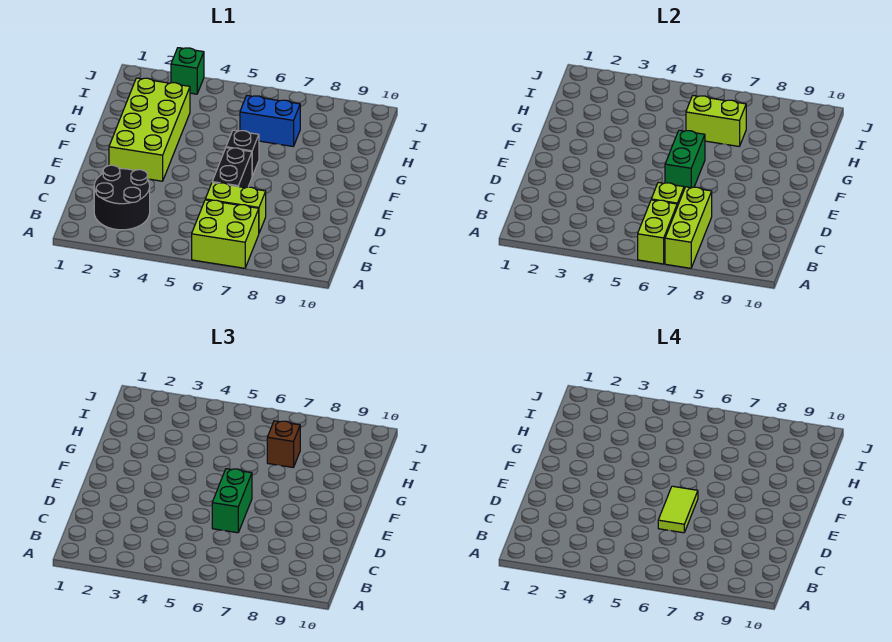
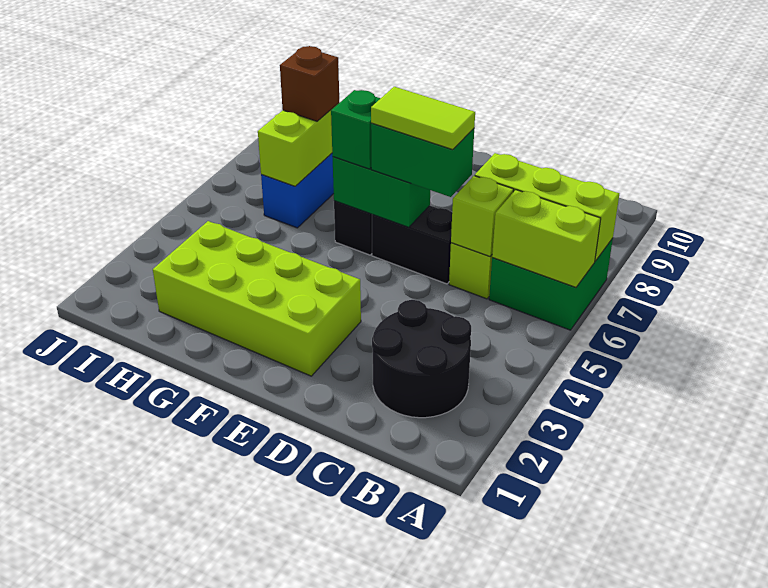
lime brick A6:B7 level 1 -> green brick A6:B7 level 1
green brick J3 level 1 -> green brick F6 level 3

